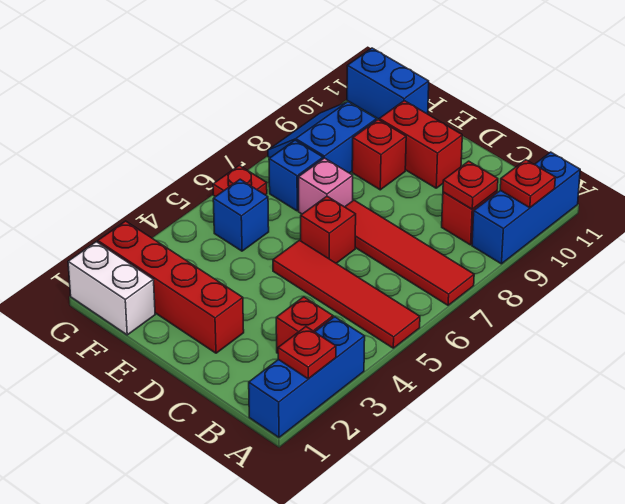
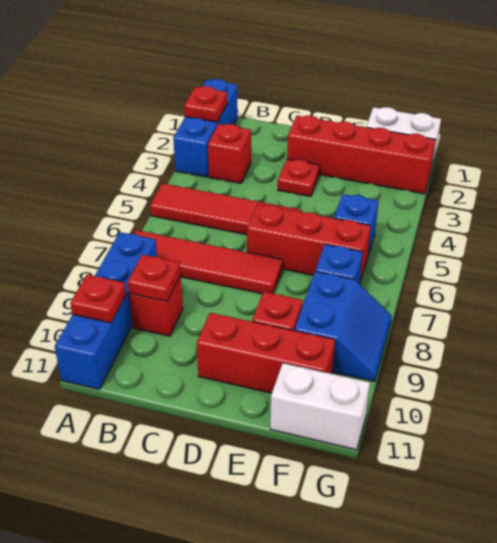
blue brick A9:A11 level 1 -> blue brick A8:A11 level 1
red brick D6 level 1 -> red brick D6:F6 level 1
red brick D10:E10 level 1 -> red brick D10:F10 level 1
pink brick E7 level 1 -> none
blue brick F11:G11 level 1 -> white brick F11:G11 level 1
red plate G6 level 1 -> red plate D3 level 1

